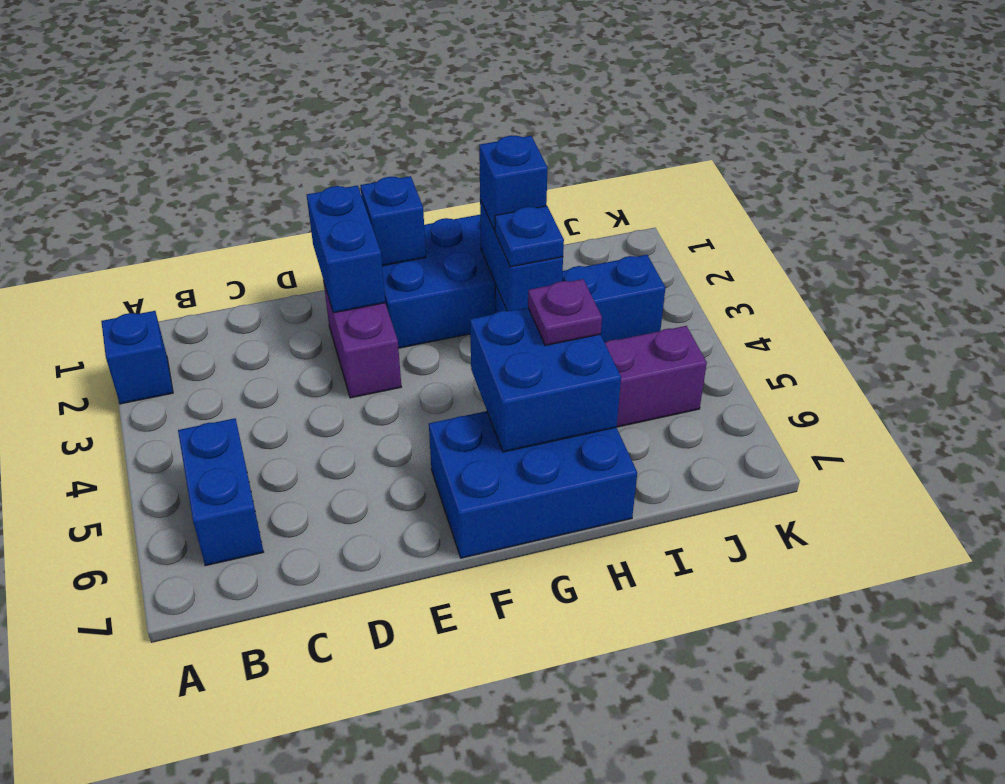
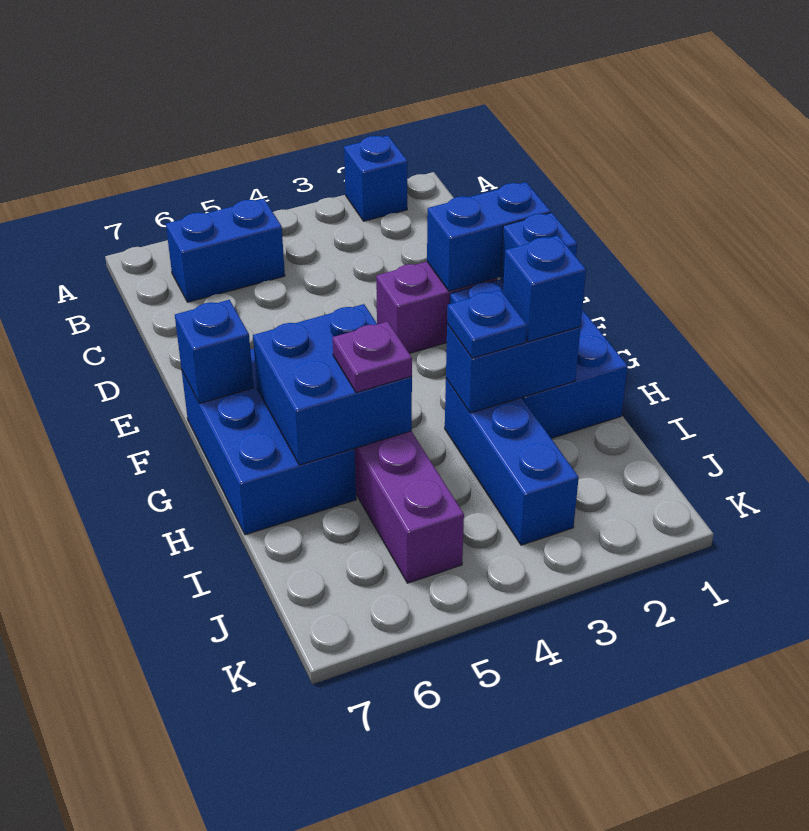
none -> blue brick F7 level 2

